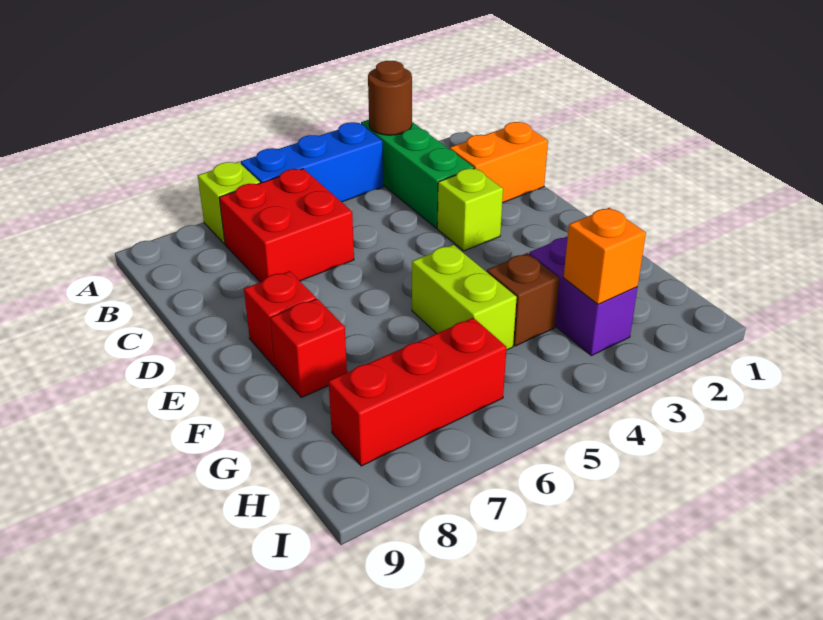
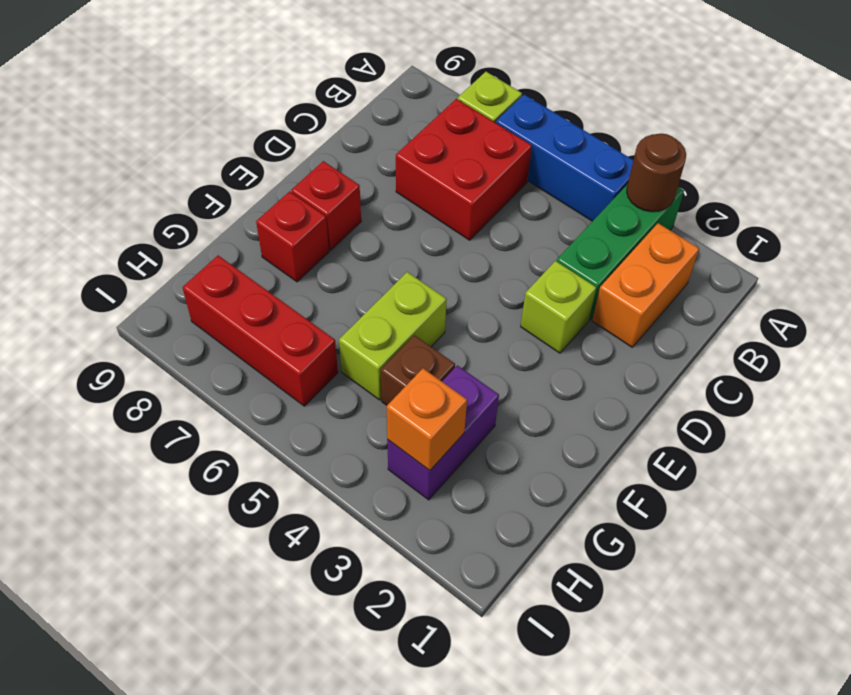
orange brick C1:C2 level 1 -> orange brick B2:C2 level 1

